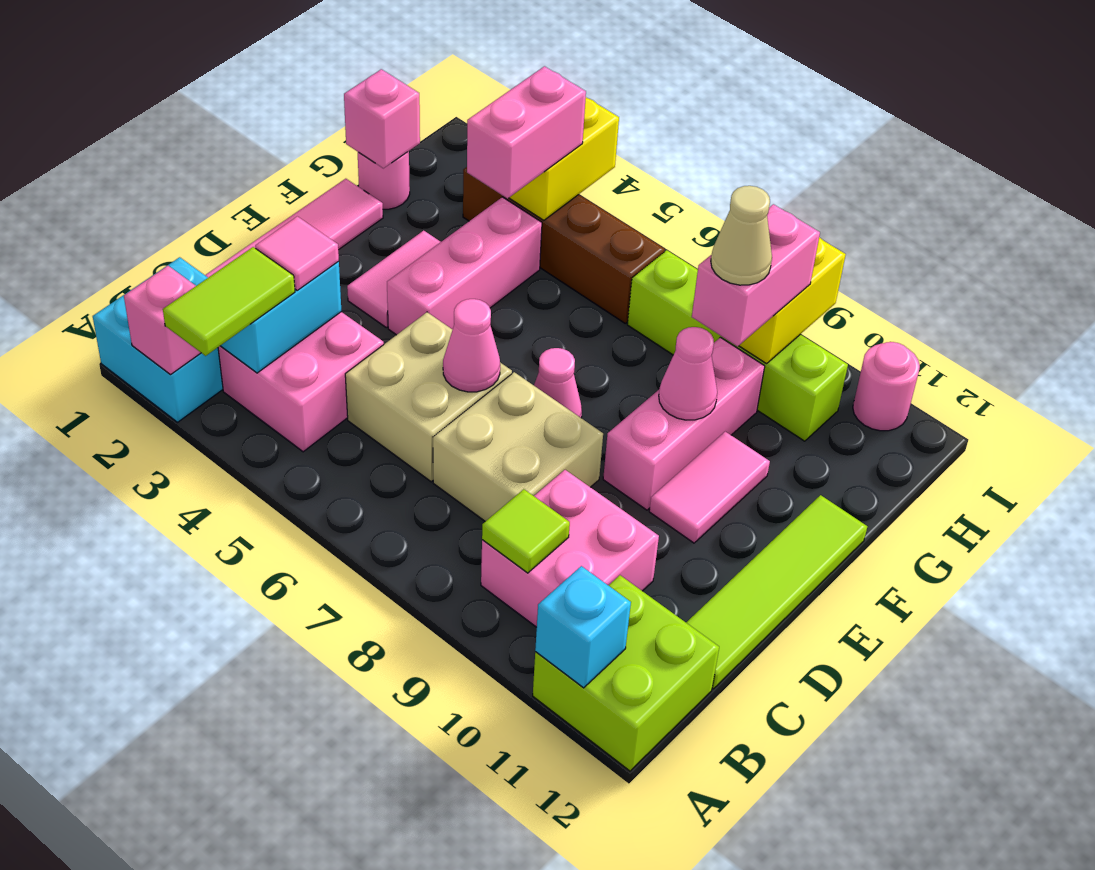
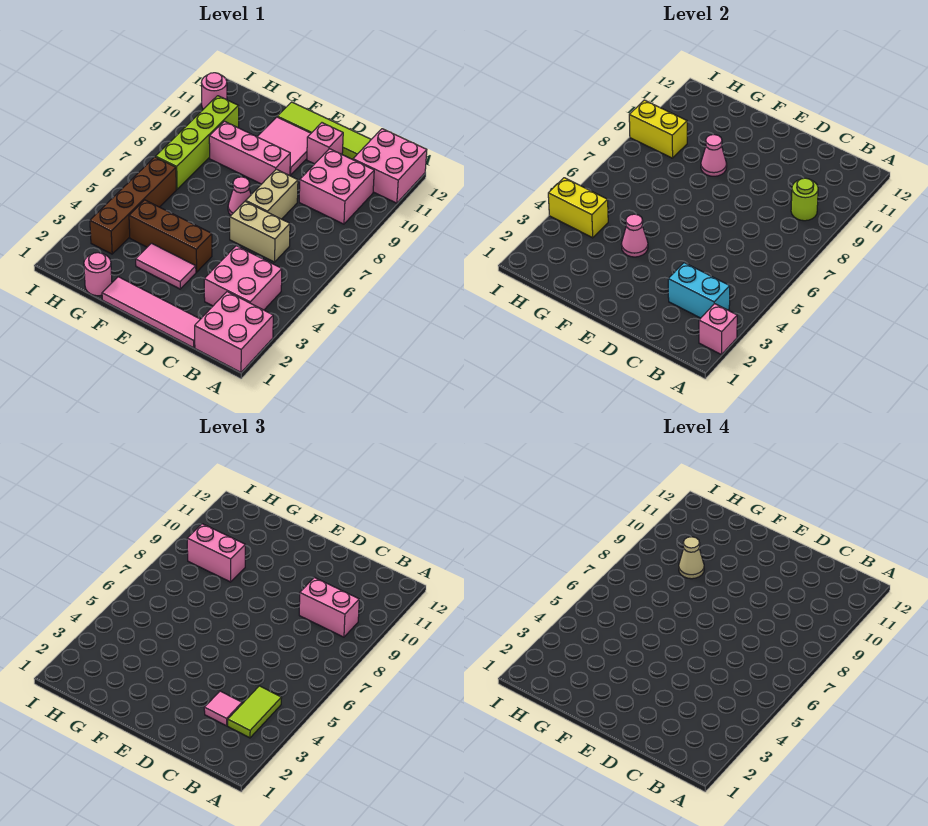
cyan brick A1:B2 level 1 -> pink brick A1:B2 level 1
lime tile A3:B3 level 3 -> lime tile B3:B4 level 3
lime brick A11:B12 level 1 -> pink brick A11:B12 level 1
cyan brick A11 level 2 -> none
lime tile B9 level 2 -> lime round brick B9 level 2
tan brick C5:D6 level 1 -> tan brick C6:D6 level 1
tan brick C7:D8 level 1 -> tan brick D7:D8 level 1
pink cone D6 level 2 -> pink cone F4 level 2
pink brick E4:G4 level 1 -> brown brick E4:G4 level 1
pink tile E10:F10 level 1 -> pink tile E10:F11 level 1
pink brick G1 level 2 -> pink brick D11 level 1
pink brick G4:H4 level 3 -> pink brick B9:C9 level 3

